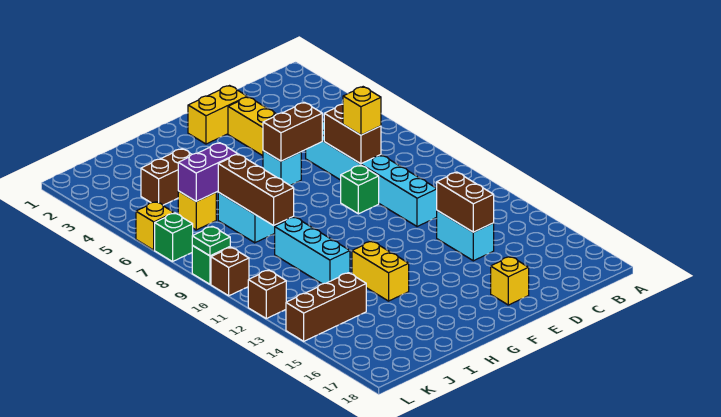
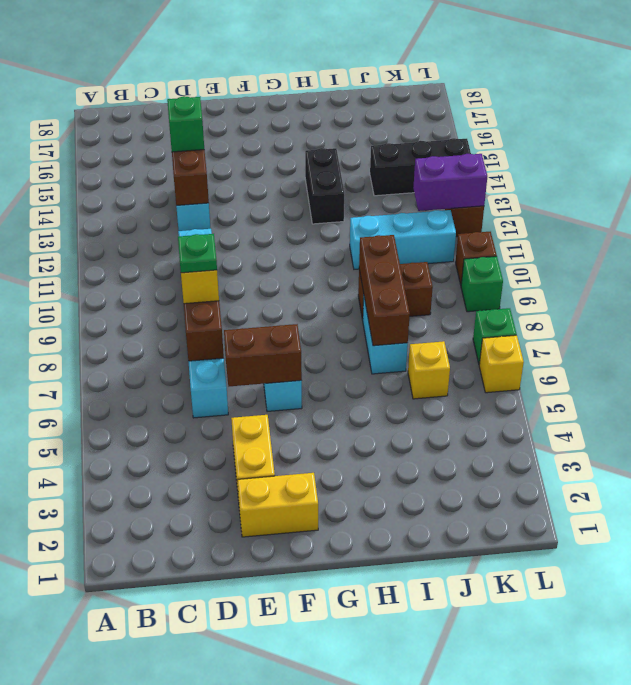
green brick E9 level 1 -> green brick D14 level 3
yellow brick E17 level 1 -> none
yellow brick H13:H14 level 1 -> black brick H13:H14 level 1
brown brick I4:J4 level 1 -> brown brick I9:J9 level 1
purple brick I6:J6 level 2 -> purple brick K12:L12 level 2
cyan brick I10:I12 level 1 -> cyan brick I11:K11 level 1
brown brick J14:L14 level 1 -> black brick J14:L14 level 1
green plate L9 level 2 -> green plate D8 level 4

